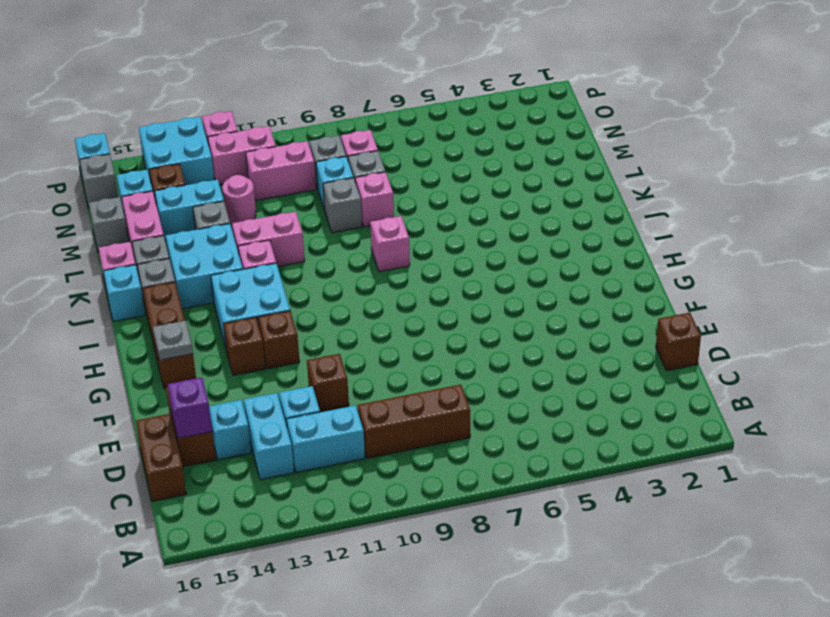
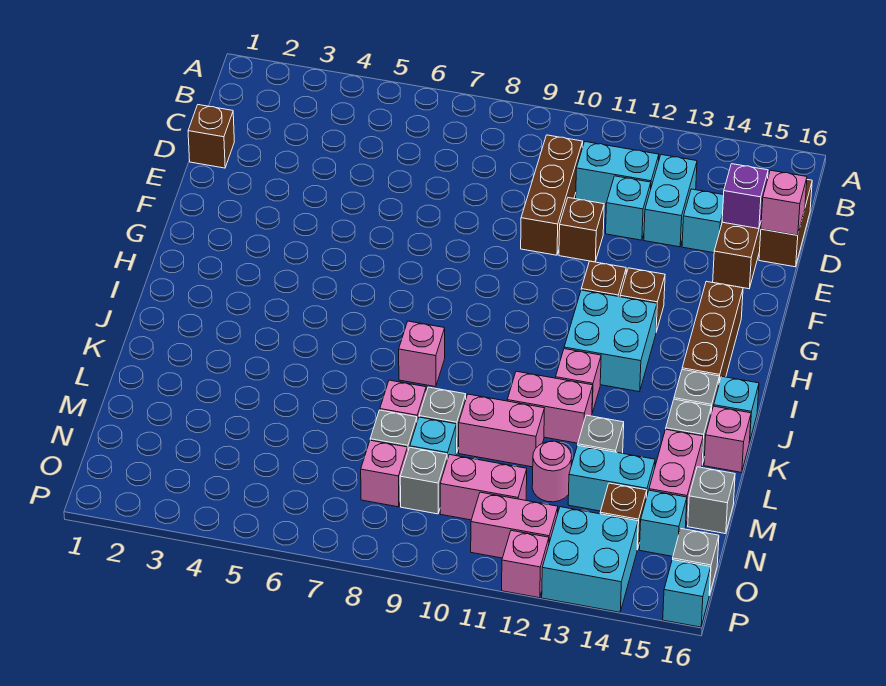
brown brick C8:C10 level 1 -> brown brick C10:E10 level 1
none -> pink brick D16 level 2
grey plate G15 level 2 -> none
cyan brick J13:K14 level 1 -> none
none -> pink brick L10:L11 level 1

